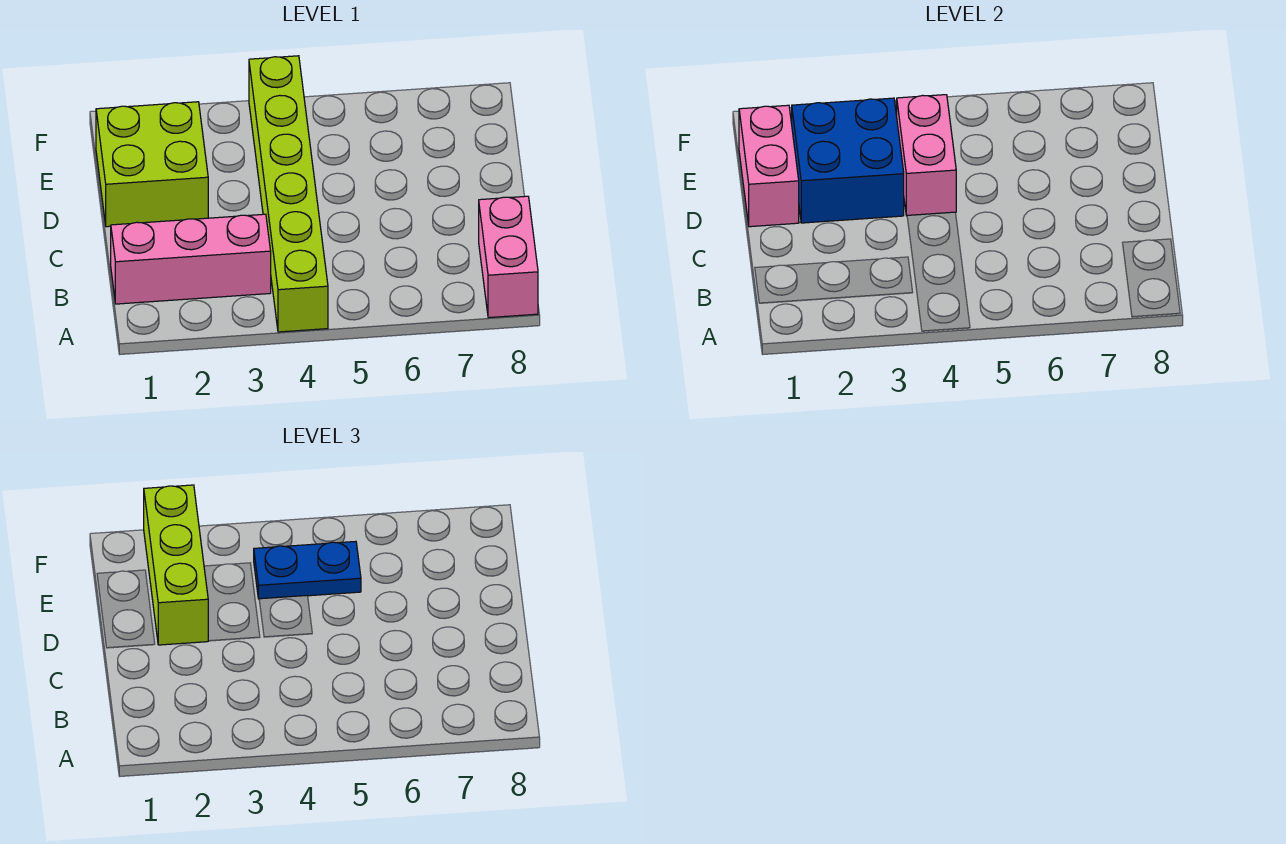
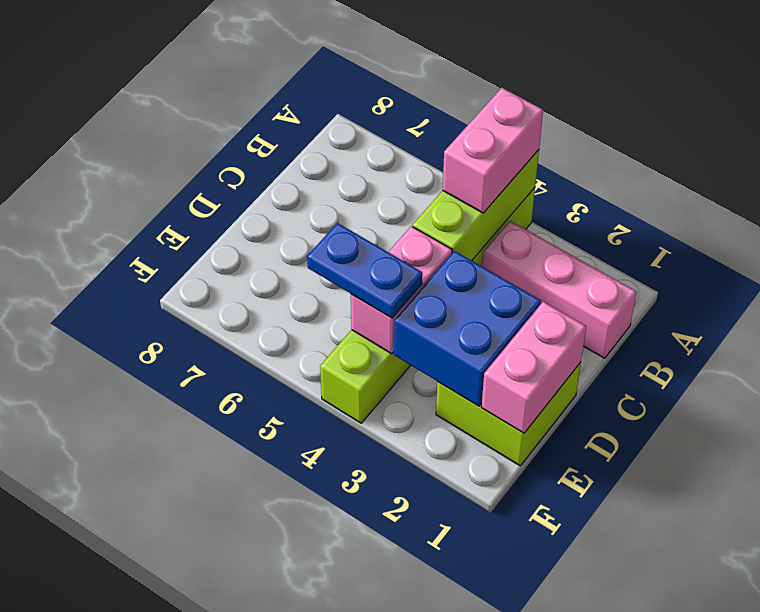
pink brick A8:B8 level 1 -> pink brick A4:B4 level 3
lime brick D2:F2 level 3 -> lime brick A4:C4 level 2

